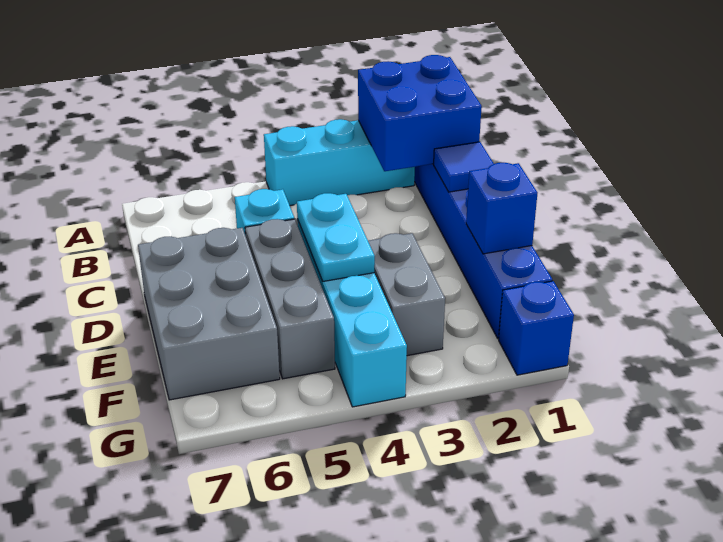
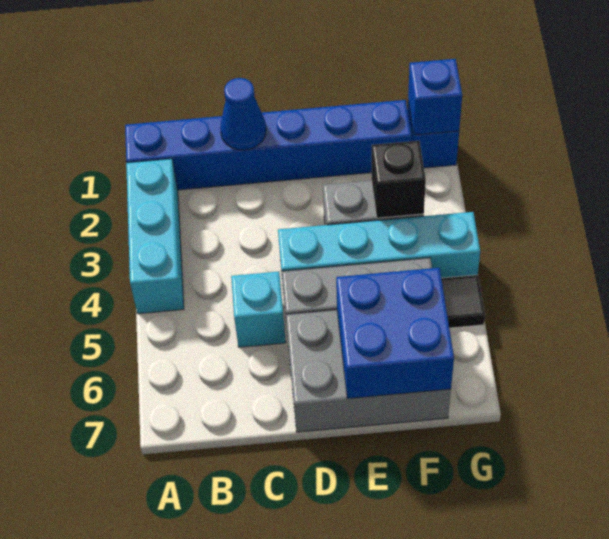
blue brick A1:B2 level 2 -> blue brick E6:F7 level 2
blue tile C1 level 2 -> blue cone C1 level 2
cyan plate D4:E4 level 2 -> none
blue brick E1 level 2 -> blue brick G1 level 2
none -> black brick F3 level 2
none -> black tile G5 level 1

